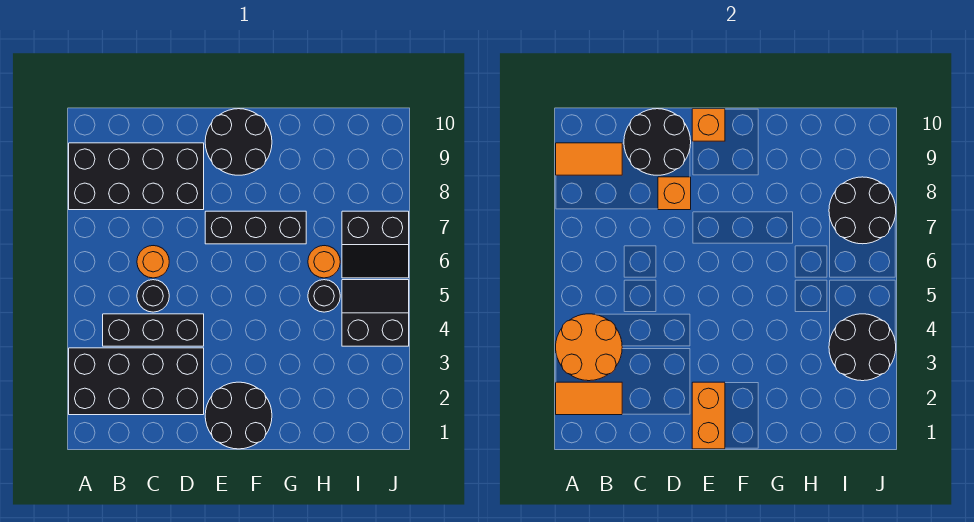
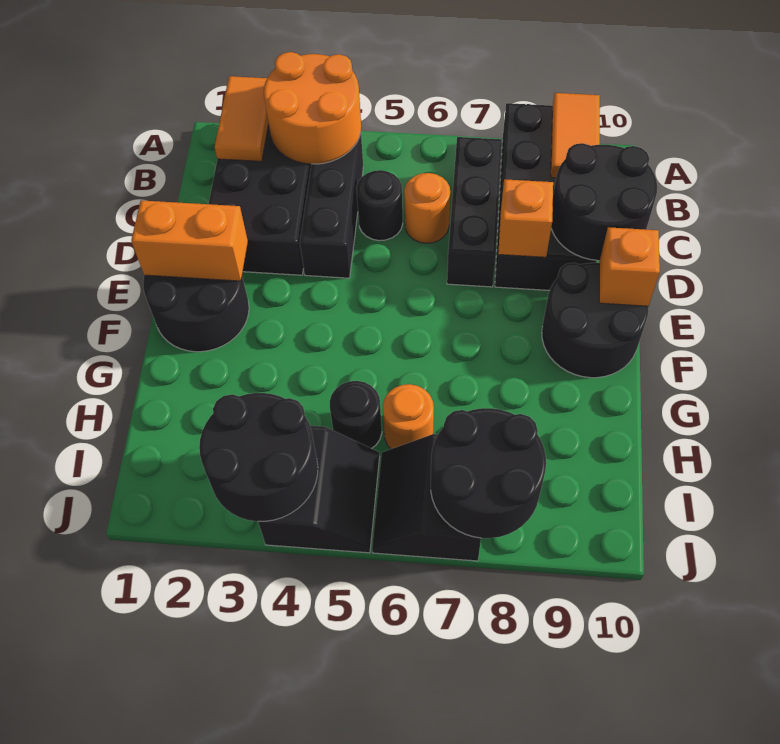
black brick E7:G7 level 1 -> black brick B7:D7 level 1

